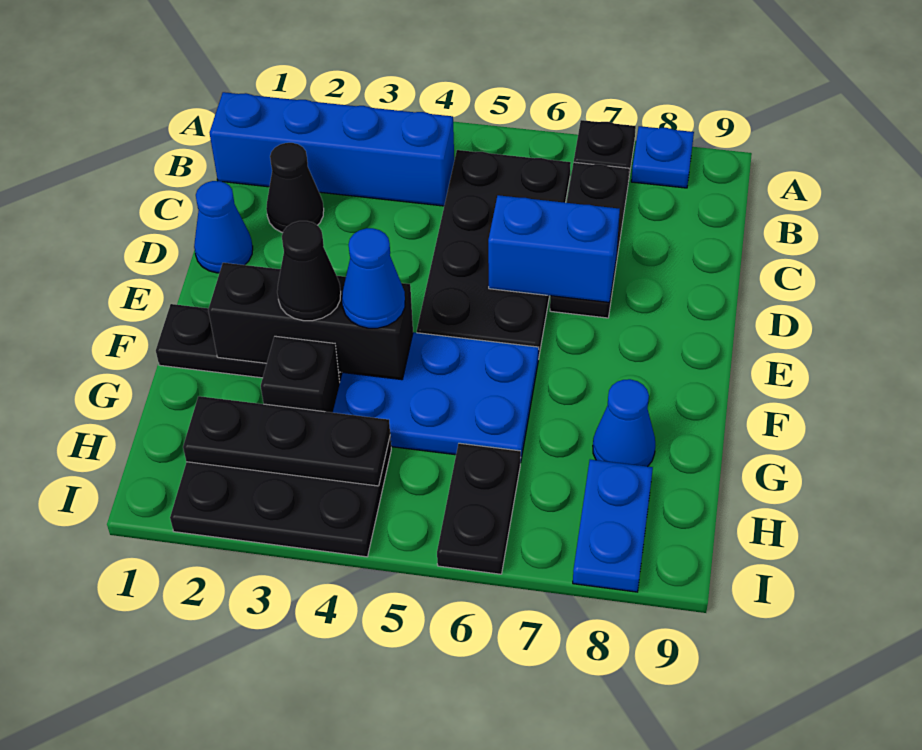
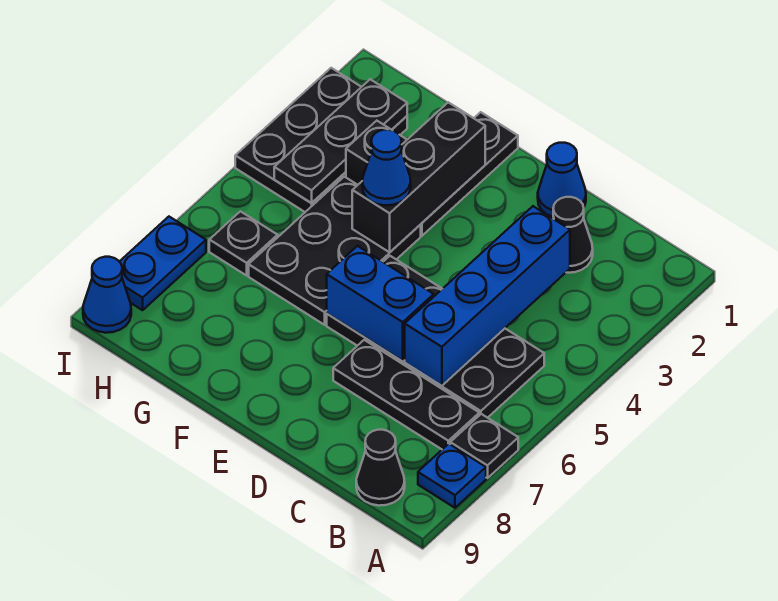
blue brick B1:B4 level 1 -> blue brick C3:C6 level 2
blue brick D6:D7 level 2 -> blue brick D6:E6 level 2
black cone F3 level 3 -> black cone B9 level 1
blue plate F4:G6 level 1 -> black plate F4:G6 level 1
blue cone G8 level 1 -> blue cone I9 level 1
black plate H6:I6 level 1 -> black plate H6 level 1
blue plate H8:I8 level 1 -> blue plate I7:I8 level 1

